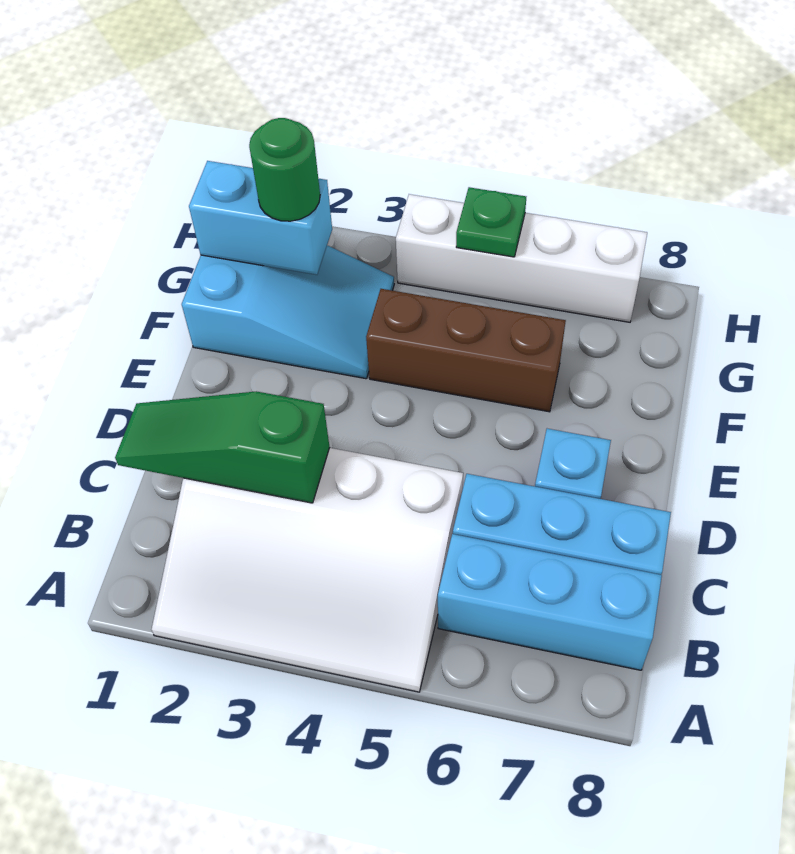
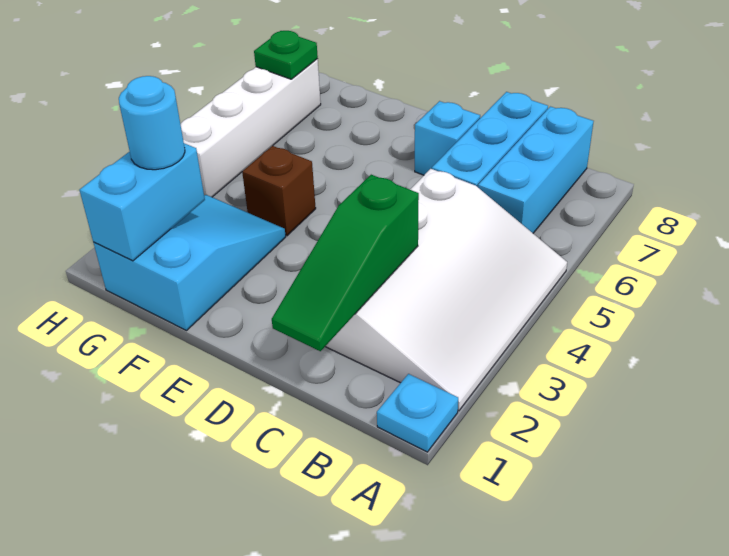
none -> cyan plate A1 level 1
brown brick F4:F6 level 1 -> brown brick F4 level 1
green round brick G2 level 3 -> cyan round brick G2 level 3
green plate H5 level 2 -> green plate H7 level 2

